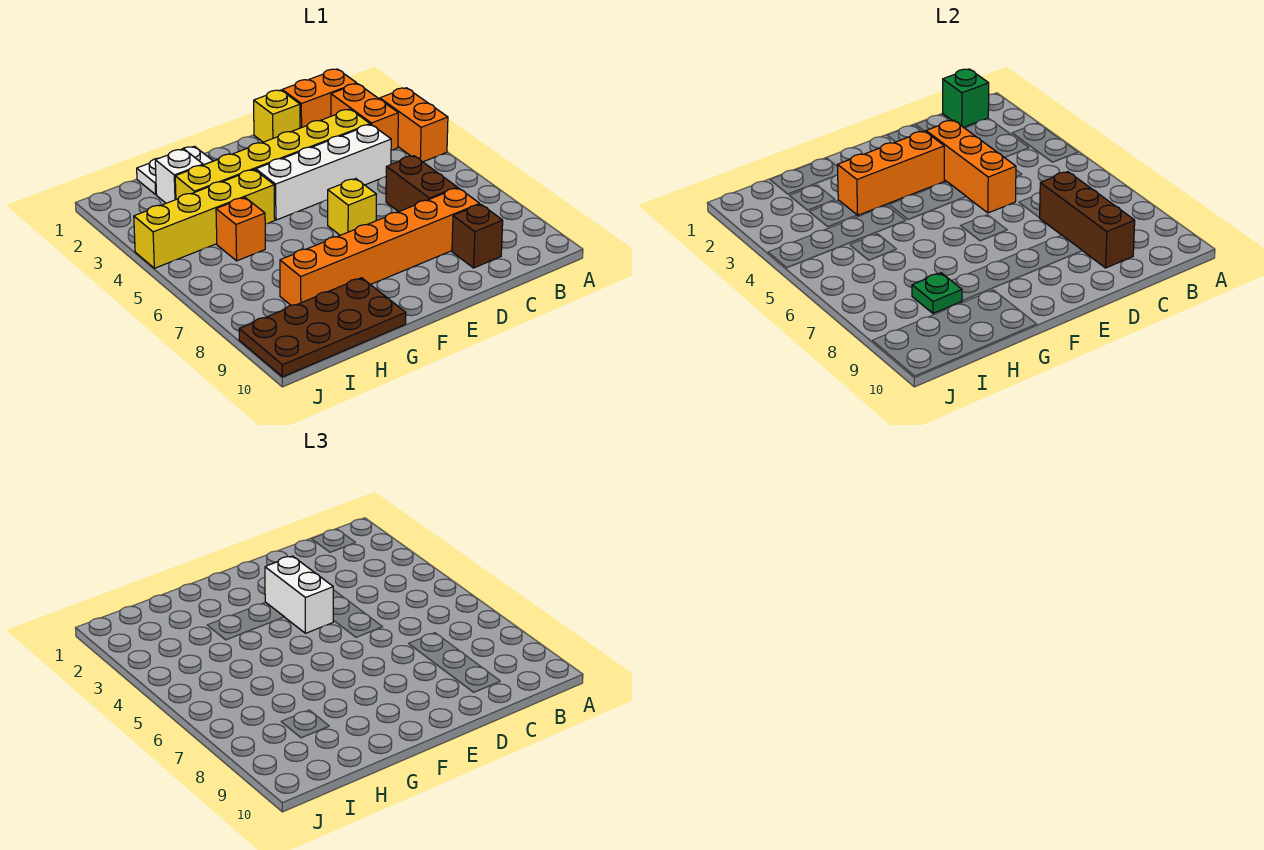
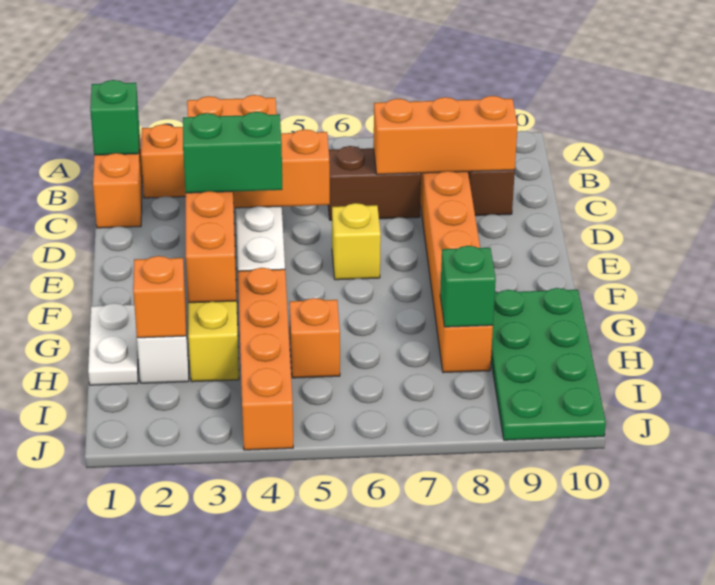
brown brick C7:C9 level 2 -> orange brick C7:C9 level 2
yellow brick D1 level 1 -> none
white brick E3:E4 level 3 -> green brick E3:E4 level 3
yellow brick G4:J4 level 1 -> orange brick G4:J4 level 1
brown plate G9:J10 level 1 -> green plate G9:J10 level 1
none -> orange brick H2 level 2
green plate H8 level 2 -> green brick H8 level 2

